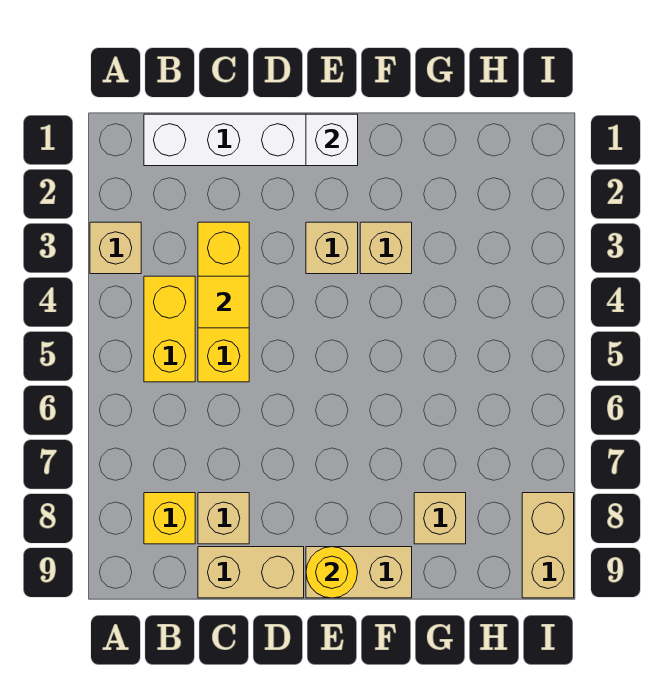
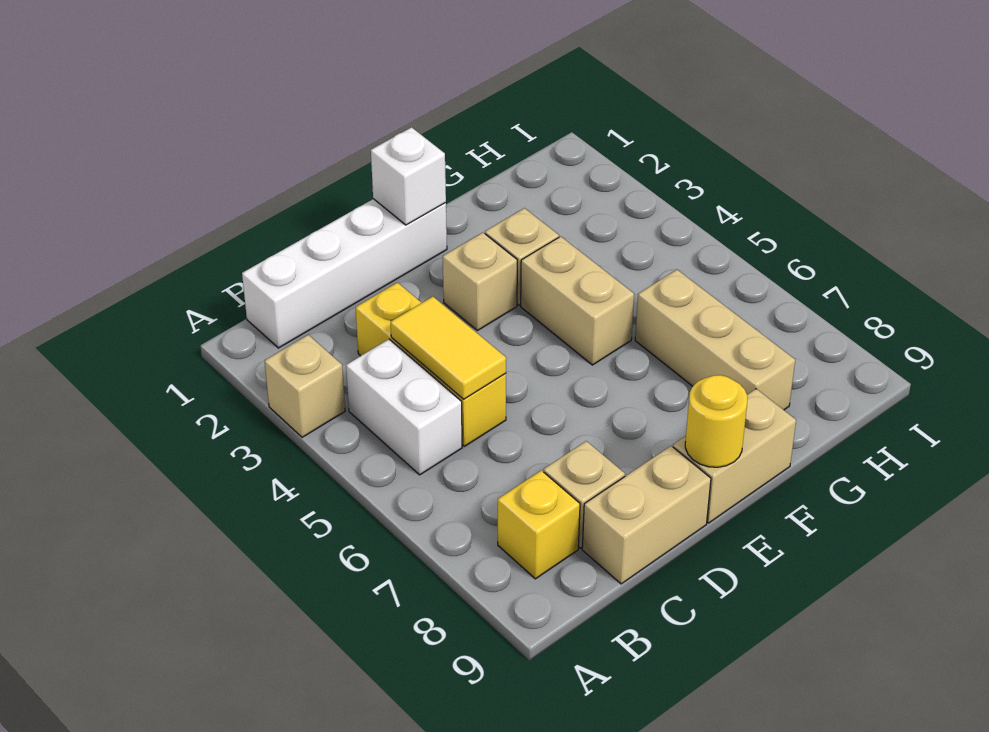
yellow brick B4:B5 level 1 -> white brick B4:B5 level 1
yellow tile C4 level 2 -> yellow tile C4:C5 level 2
tan brick G8 level 1 -> tan brick G6:G8 level 1
tan brick I8:I9 level 1 -> tan brick F4:F5 level 1

